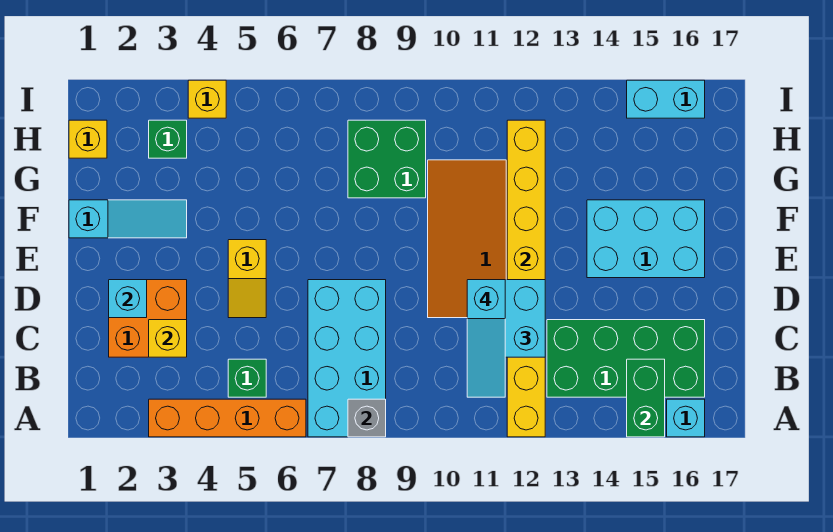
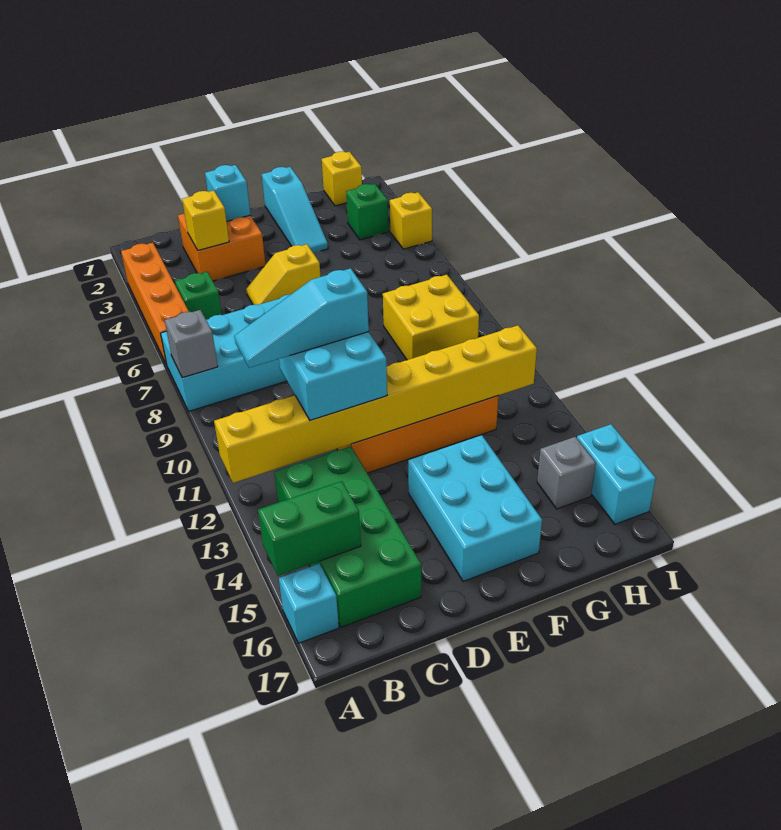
green brick G8:H9 level 1 -> yellow brick G8:H9 level 1
none -> grey brick H15 level 1

